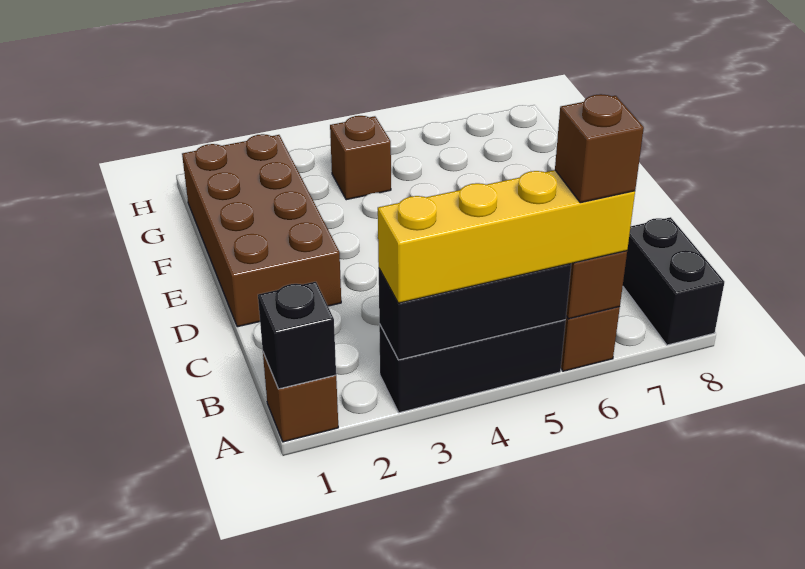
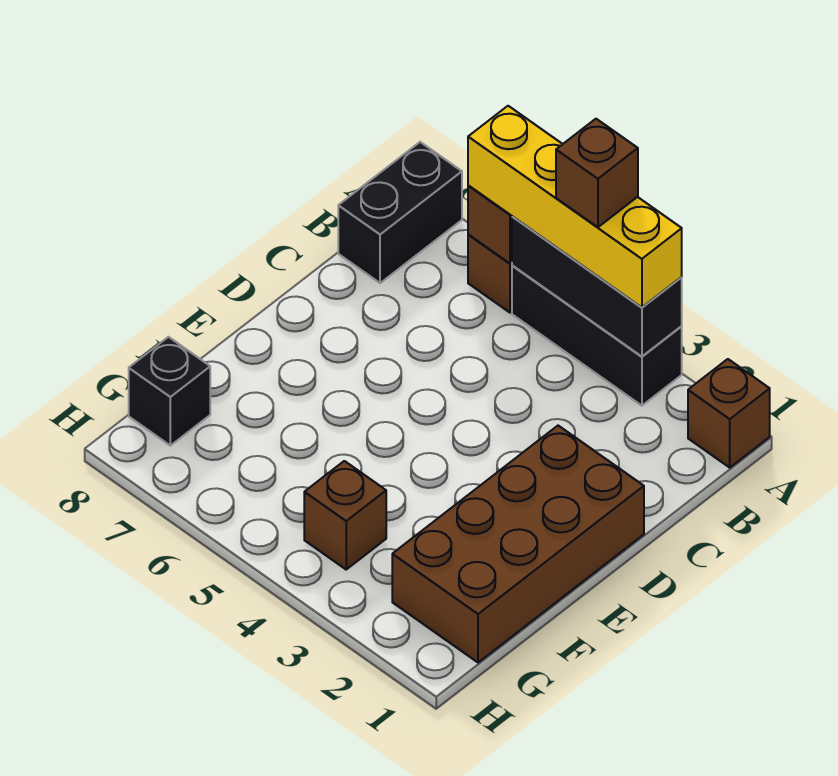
black brick A1 level 2 -> black brick G8 level 1
brown brick A6 level 4 -> brown brick A4 level 4

